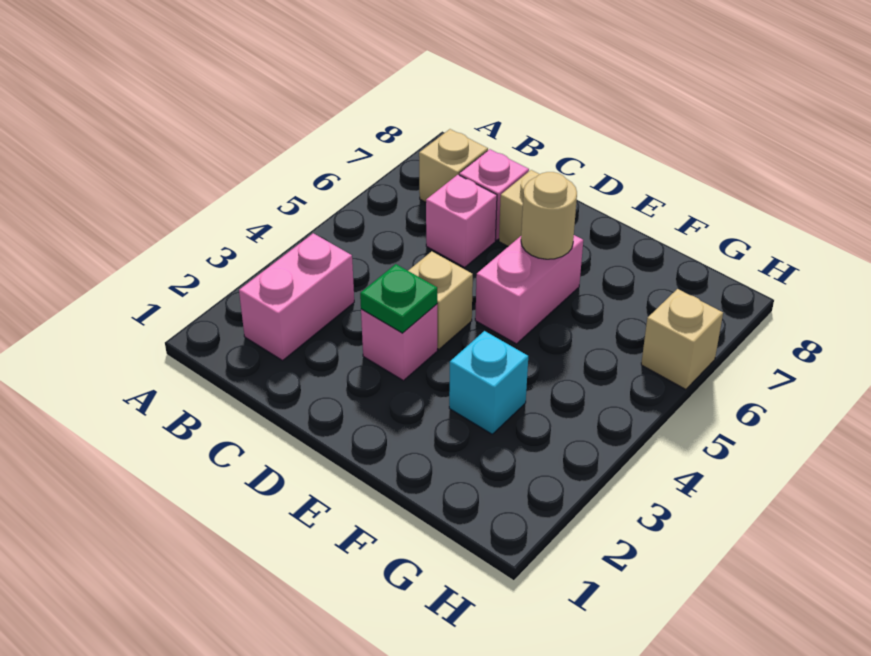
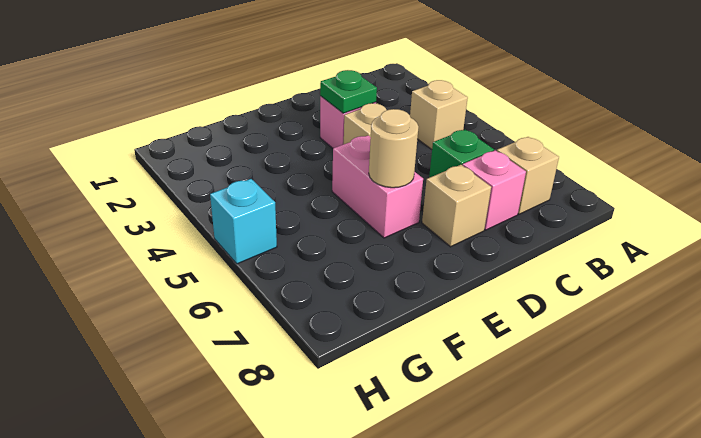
pink brick B2:B3 level 1 -> none
pink brick C6 level 1 -> green brick C6 level 1
cyan brick F3 level 1 -> cyan brick H5 level 1
tan brick H6 level 1 -> tan brick B4 level 1

